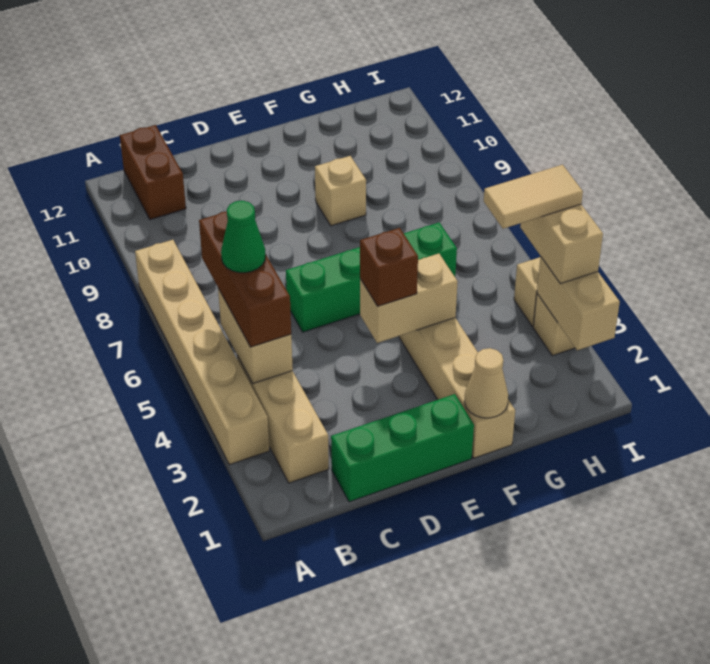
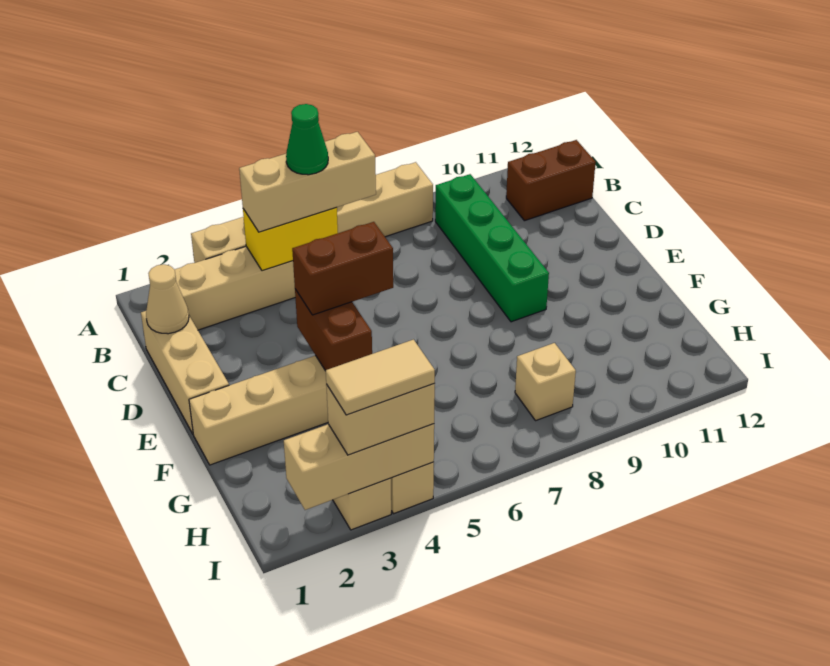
tan brick B4:B5 level 2 -> yellow brick B4:B5 level 2
brown brick B4:B6 level 3 -> tan brick B4:B6 level 3
green brick C1:E1 level 1 -> tan brick C1:E1 level 1
green brick D6:G6 level 1 -> green brick B9:E9 level 1
tan brick E4:F4 level 2 -> brown brick E4:F4 level 2
brown brick E4 level 3 -> brown brick E4:E5 level 3
tan cone F1 level 2 -> tan cone C1 level 2
tan brick F9 level 1 -> tan brick H8 level 1
tan tile H4:I4 level 4 -> tan tile I3:I4 level 4
tan brick I2:I3 level 2 -> tan brick I2:I4 level 2

